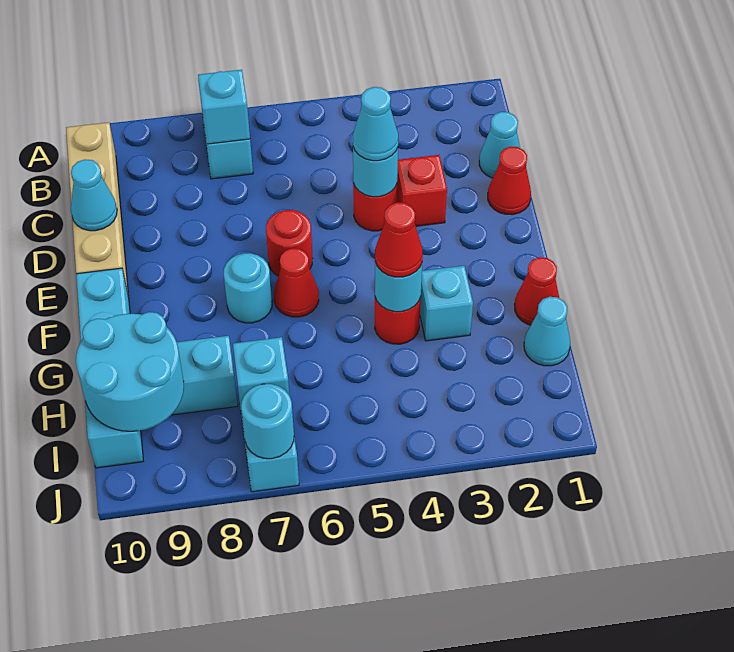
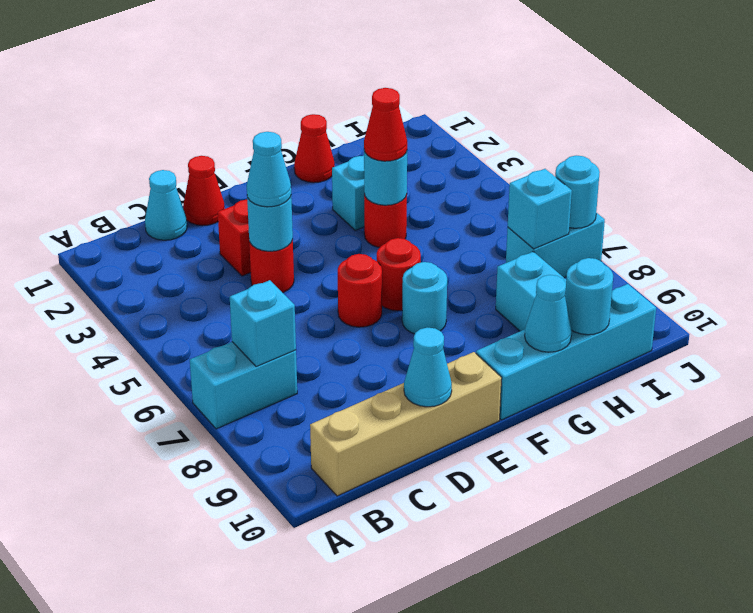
red cone F6 level 1 -> red round brick F6 level 1
cyan cone H1 level 1 -> cyan cone G10 level 2
cyan round brick H9:I10 level 2 -> cyan round brick H10 level 2

